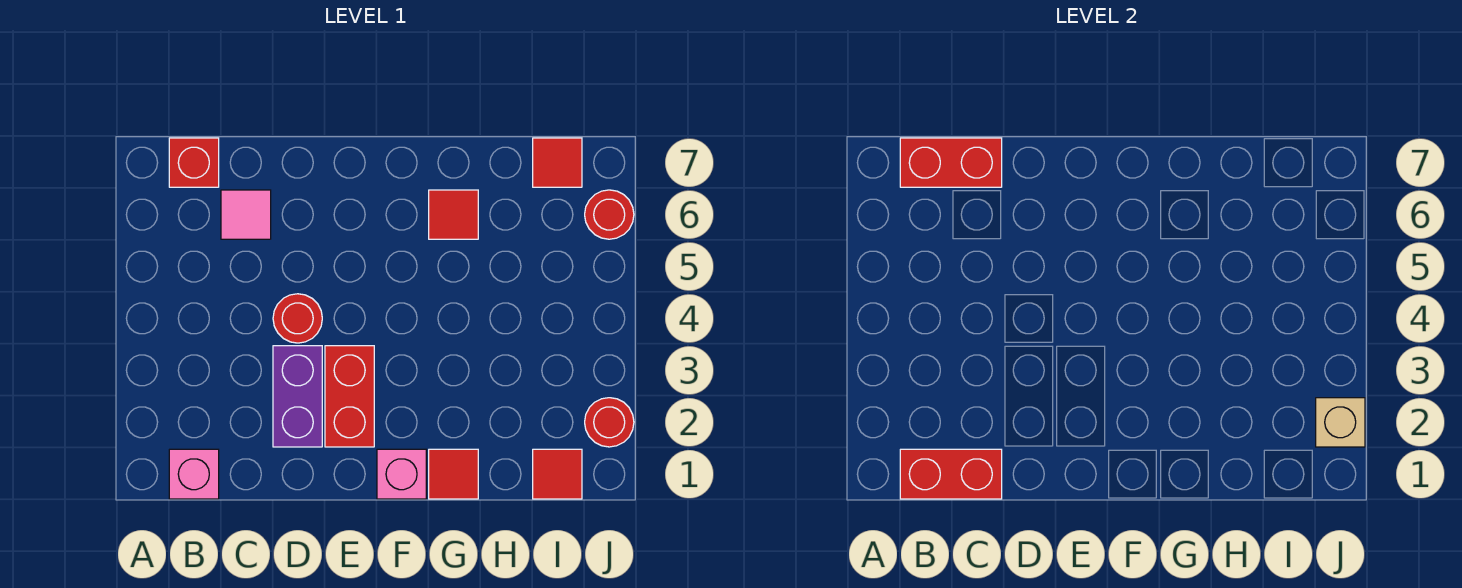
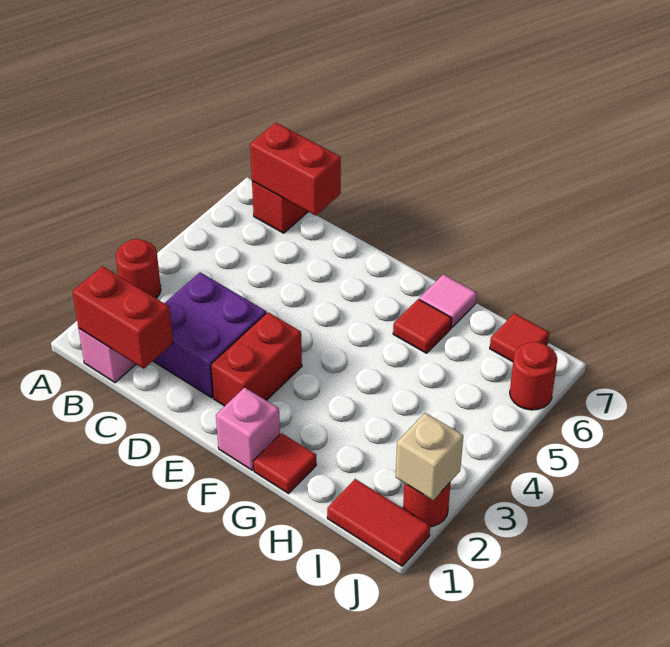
pink tile C6 level 1 -> pink tile G7 level 1
purple brick D2:D3 level 1 -> purple brick C2:D3 level 1
red round brick D4 level 1 -> red round brick A3 level 1
red tile I1 level 1 -> red tile I1:J1 level 1

